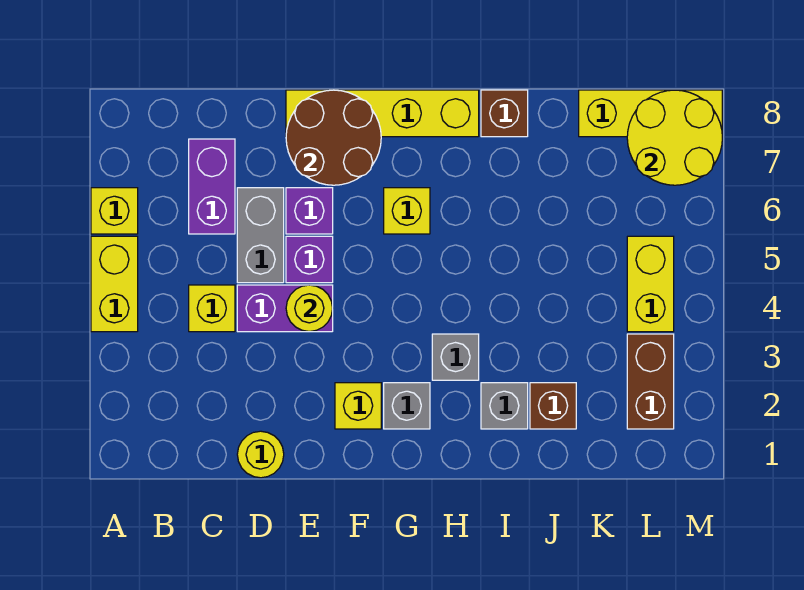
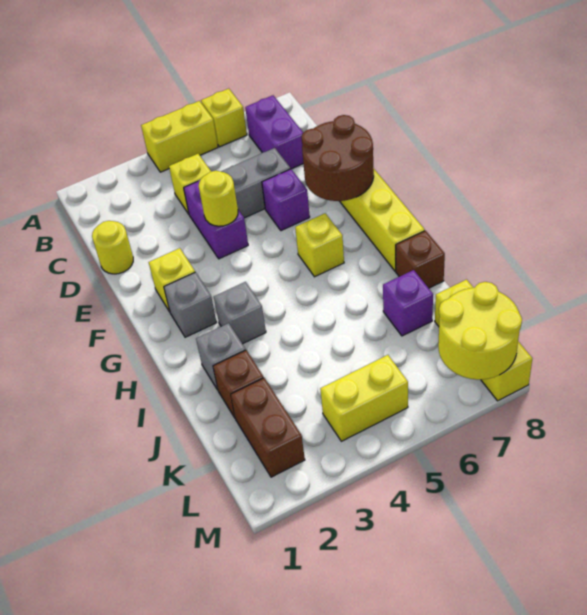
purple brick C6:C7 level 1 -> purple brick B7:C7 level 1
purple brick E5 level 1 -> purple brick J7 level 1
brown brick L2:L3 level 1 -> brown brick K2:L2 level 1

